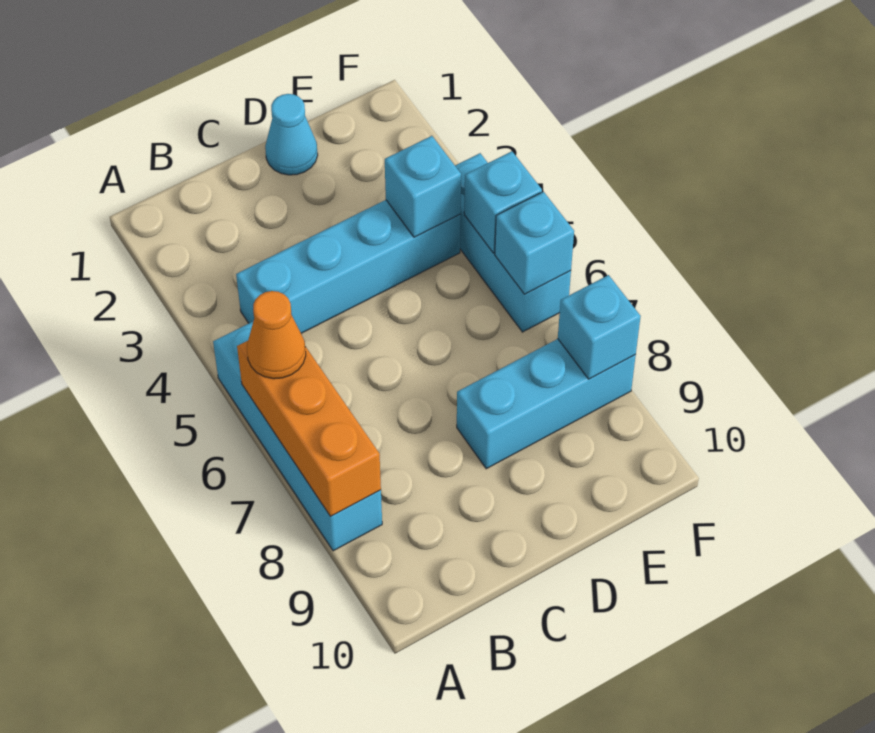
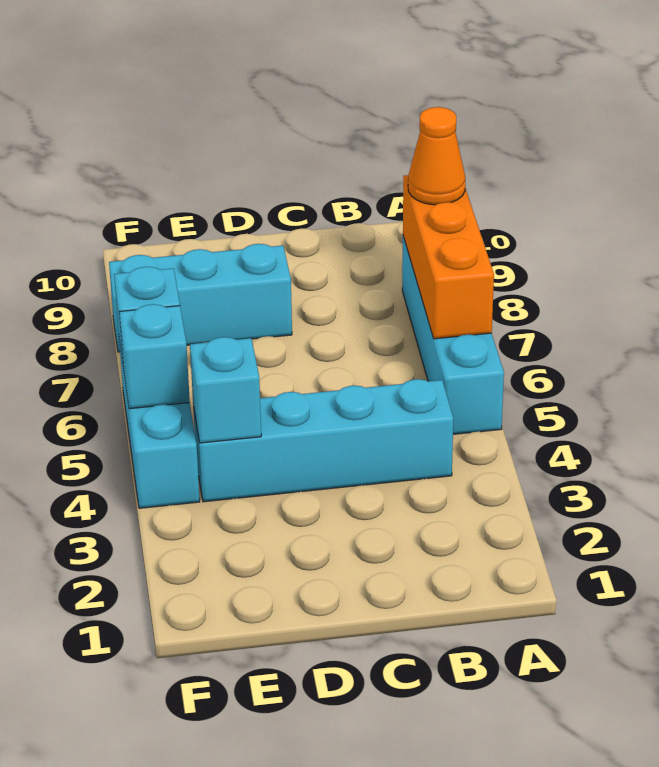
orange cone A6 level 3 -> orange cone A8 level 3
cyan cone D1 level 1 -> none
cyan brick F8 level 2 -> none

